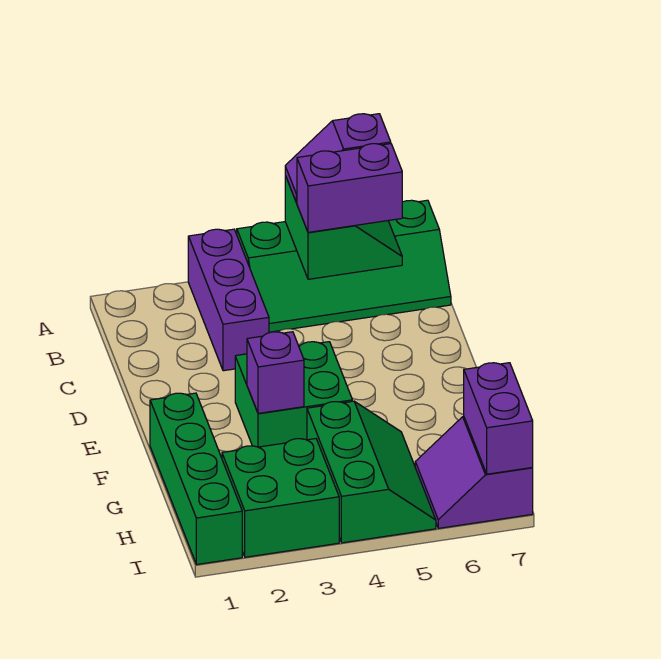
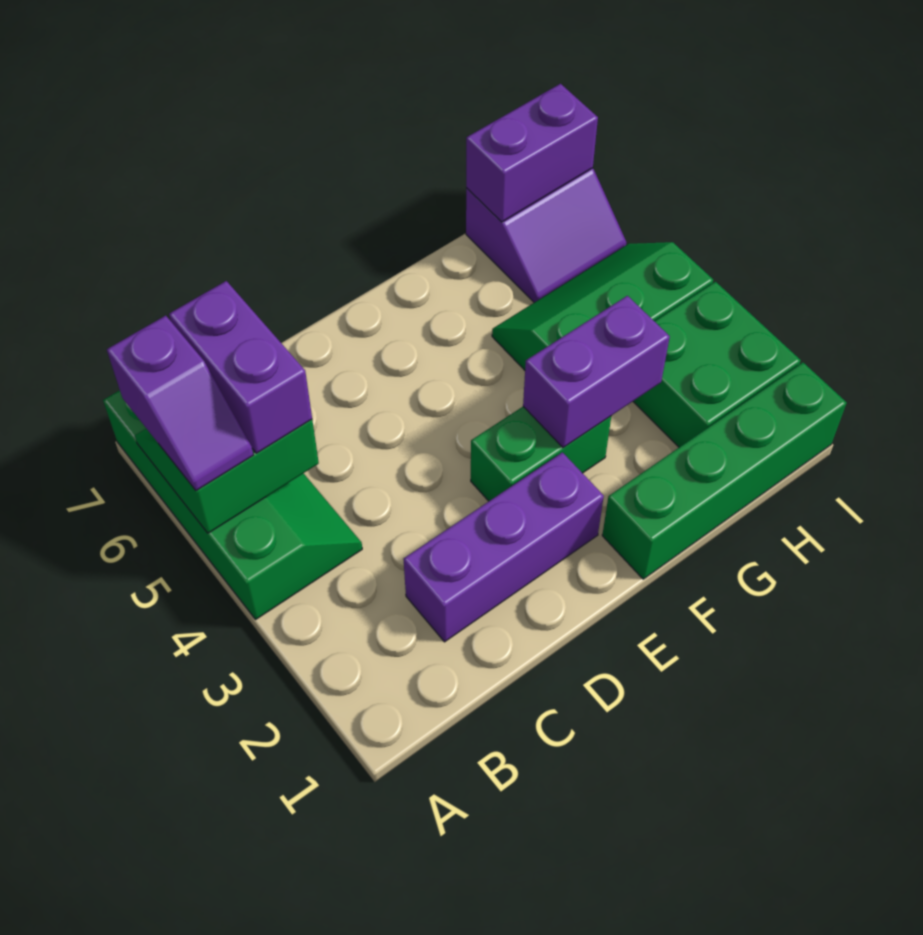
purple brick A3:C3 level 1 -> purple brick C2:E2 level 1
green brick E3:F4 level 1 -> green brick E3:F3 level 1
purple brick F3 level 2 -> purple brick F3:G3 level 2

